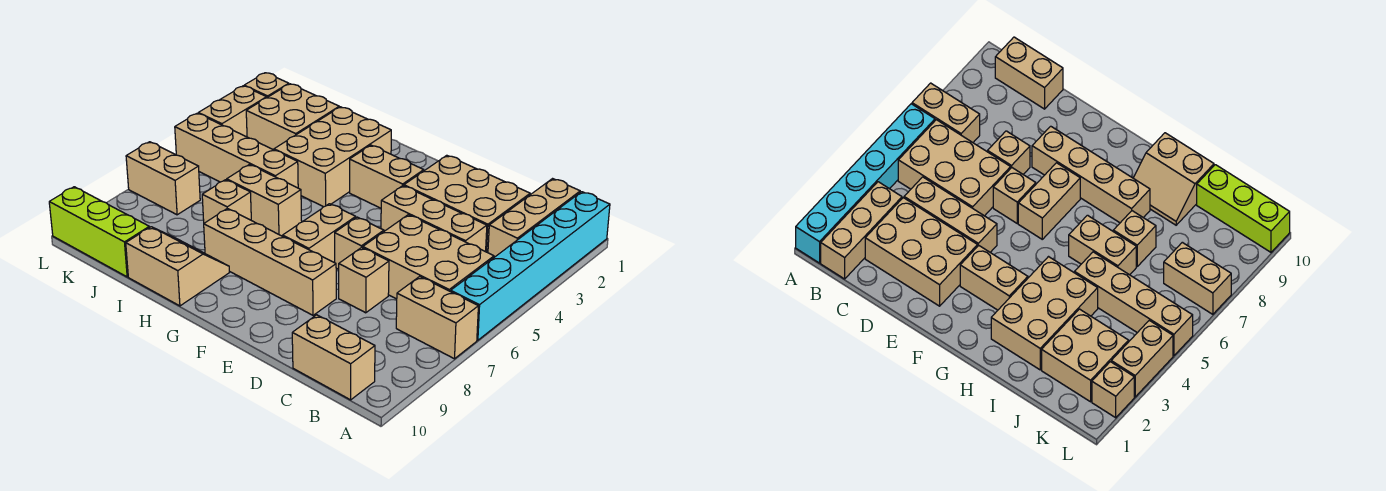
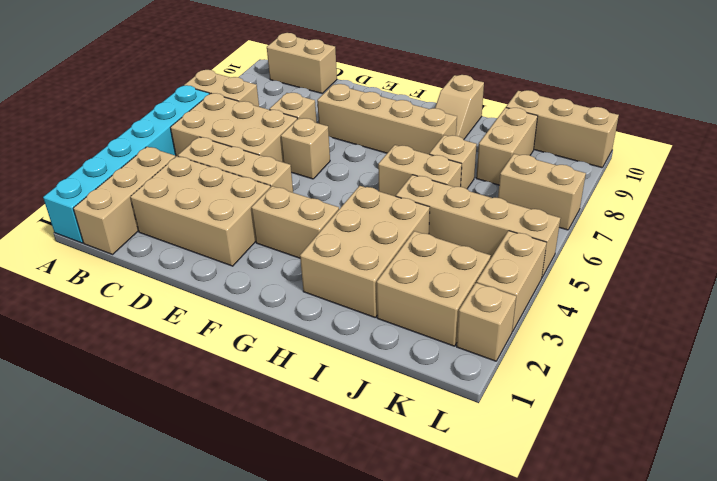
tan brick F6:F7 level 1 -> tan brick J8:J9 level 1
tan slope H9:I10 level 1 top 10 -> tan slope H9:H10 level 1 top 10
lime brick J10:L10 level 1 -> tan brick J10:L10 level 1

